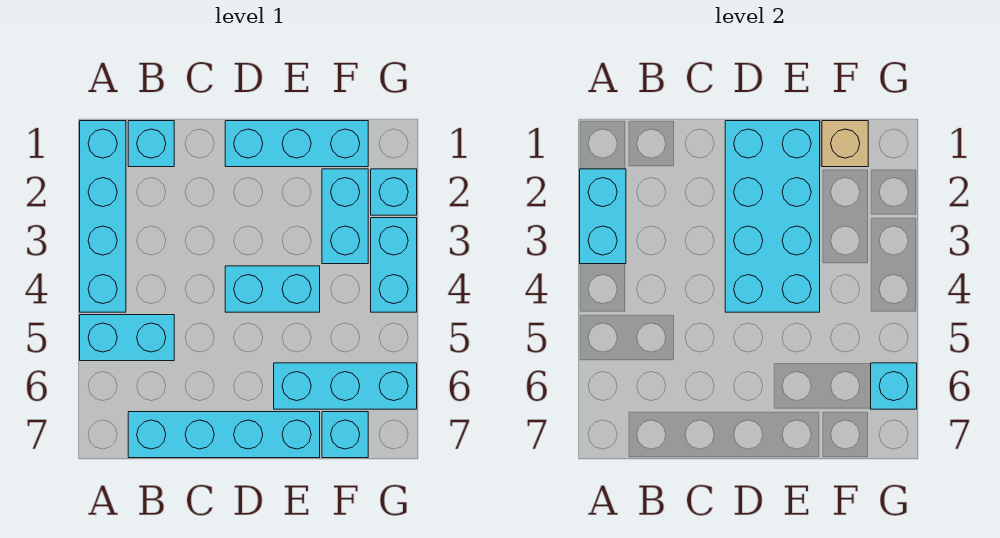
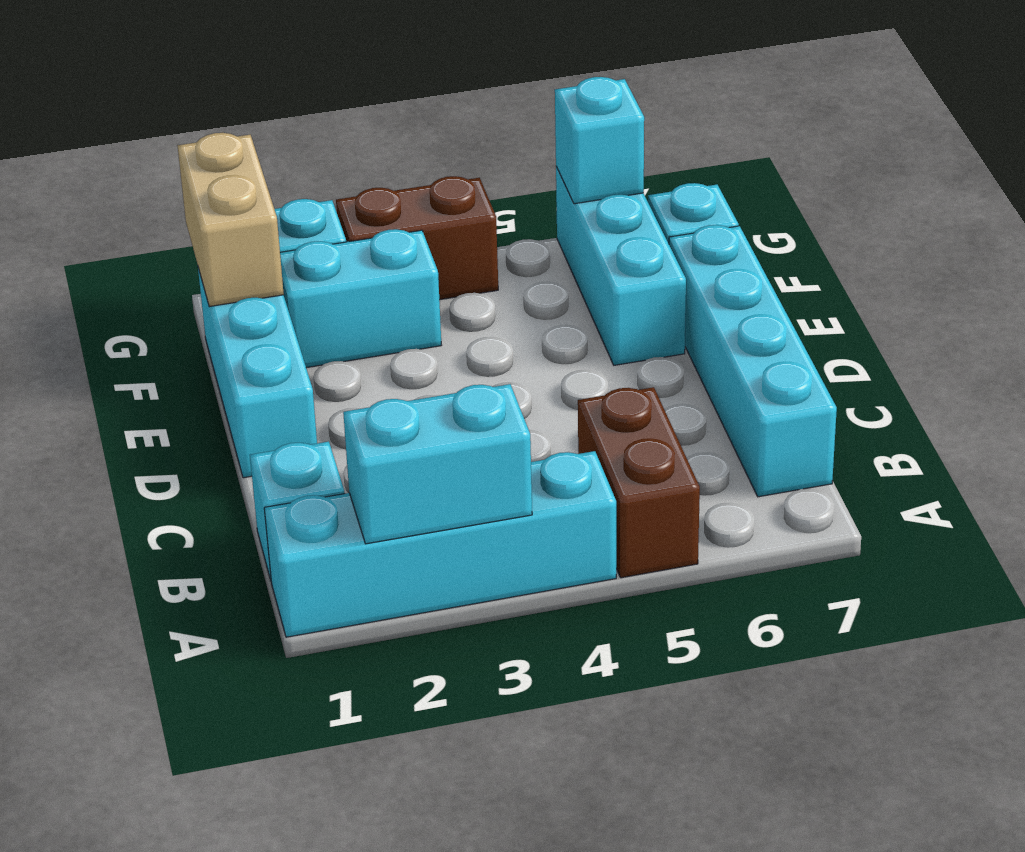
cyan brick A5:B5 level 1 -> brown brick A5:B5 level 1
cyan brick D1:E4 level 2 -> none
cyan brick D4:E4 level 1 -> none
tan brick F1 level 2 -> tan brick F1:G1 level 2
cyan brick G3:G4 level 1 -> brown brick G3:G4 level 1

